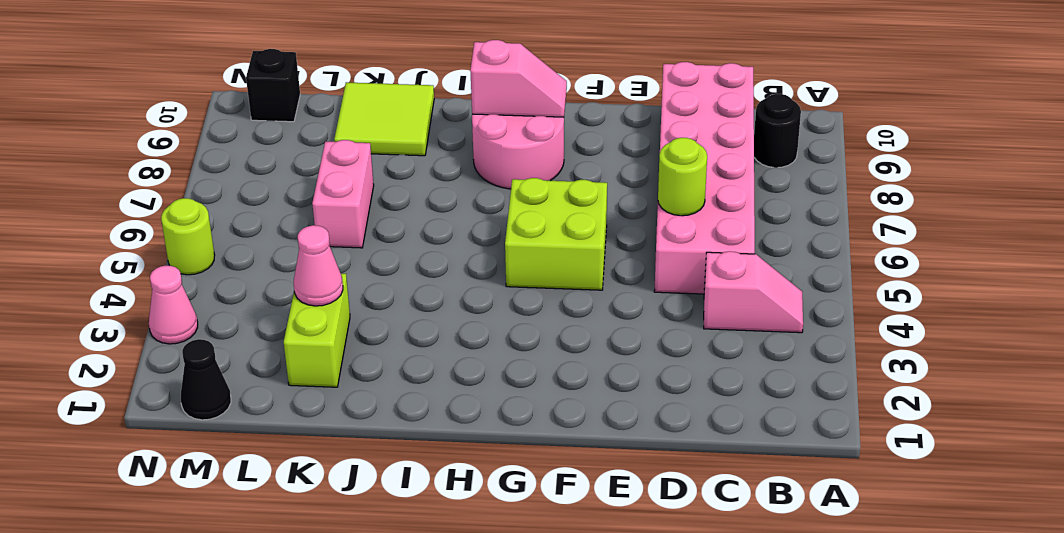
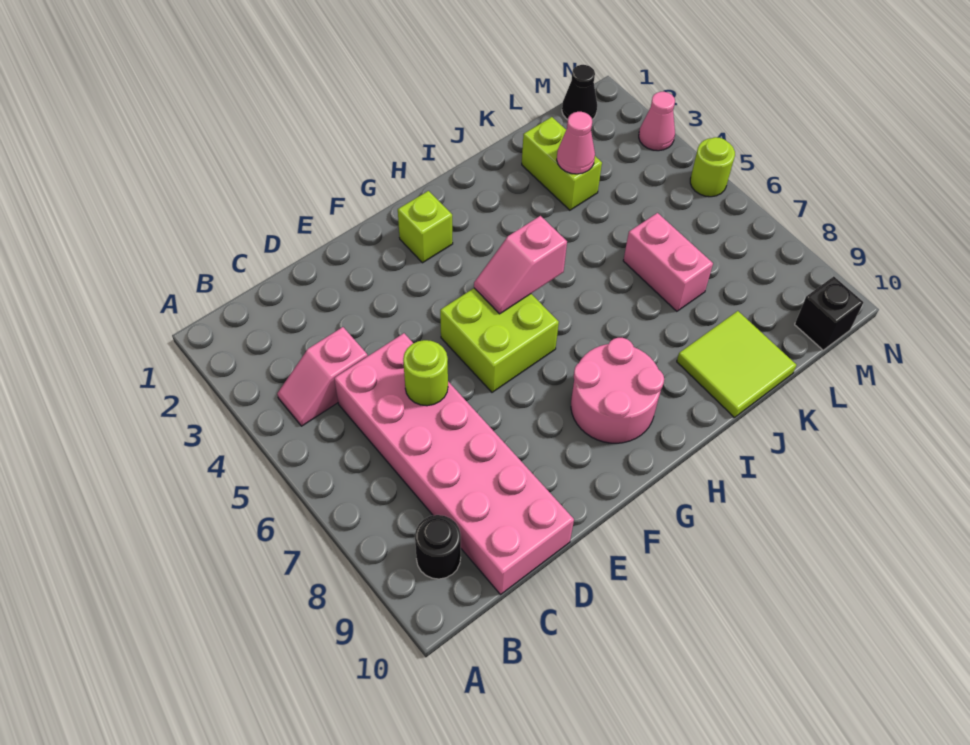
none -> lime brick G2 level 1
pink slope G9:H9 level 2 top H -> pink slope G5:H5 level 2 top H

